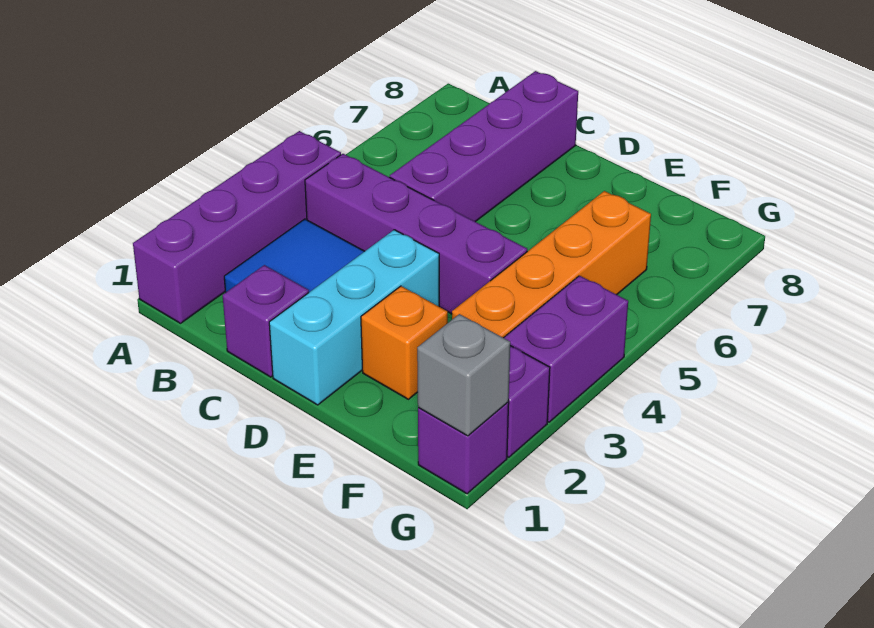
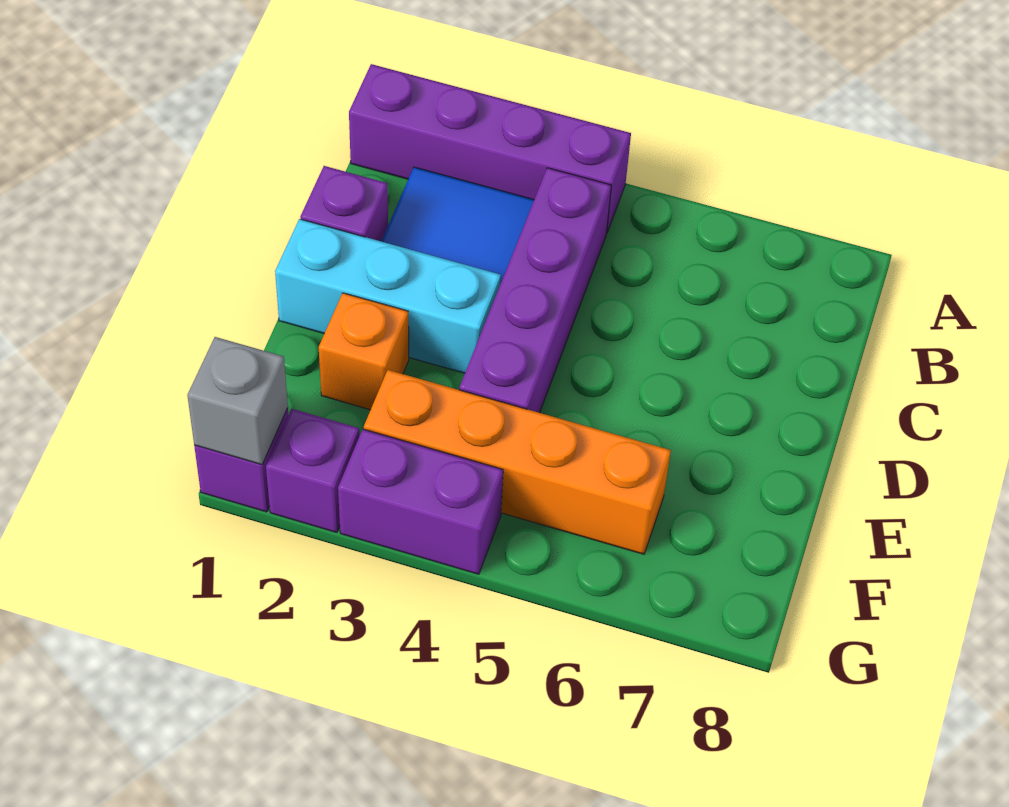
purple brick C5:C8 level 1 -> none

